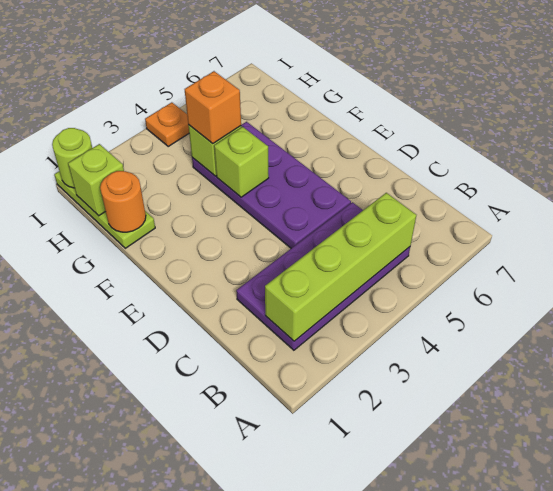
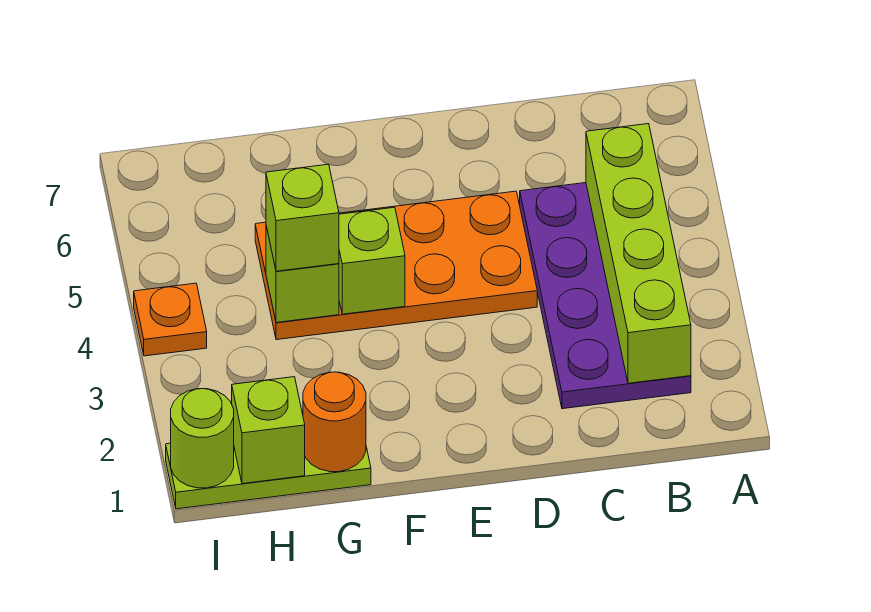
purple plate D4:G5 level 1 -> orange plate D4:G5 level 1
orange brick G4 level 3 -> lime brick G4 level 3

